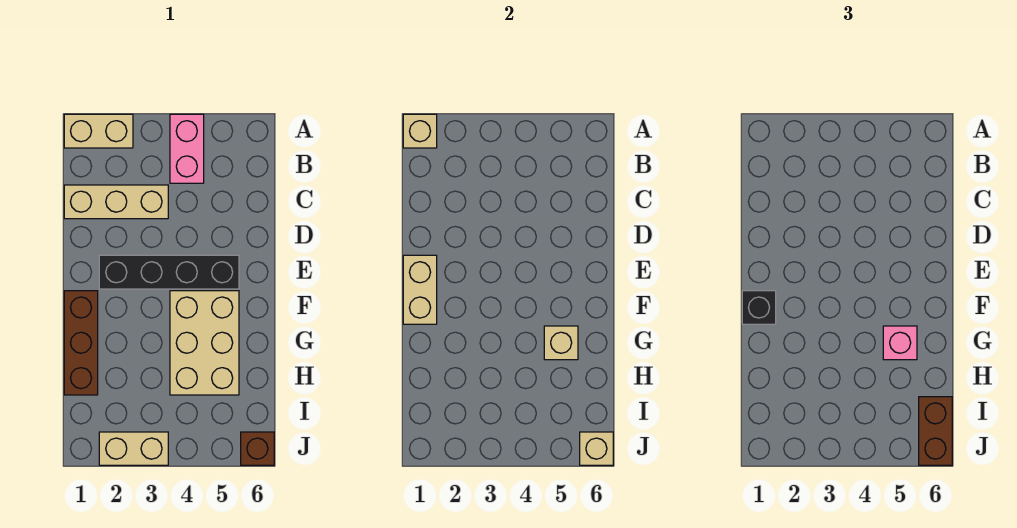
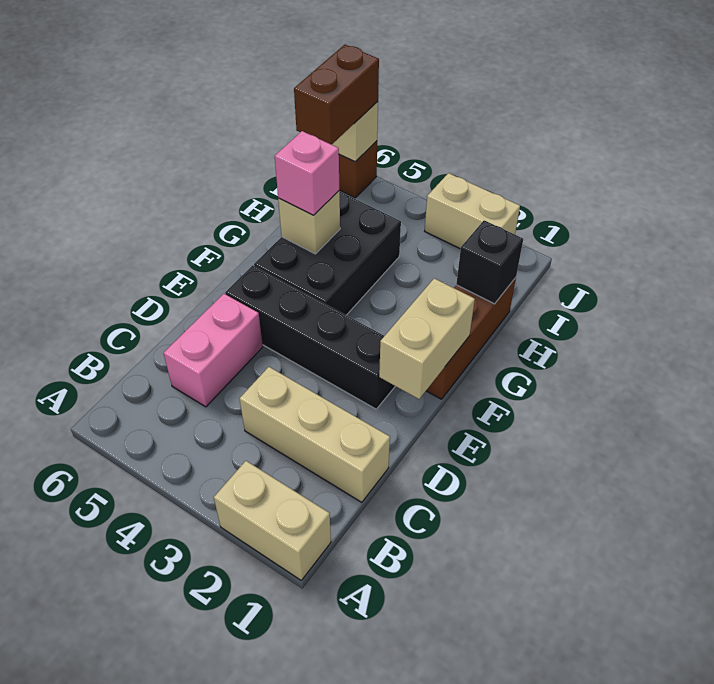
tan brick A1 level 2 -> none
pink brick A4:B4 level 1 -> pink brick C5:D5 level 1
black brick F1 level 3 -> black brick H1 level 2
tan brick F4:H5 level 1 -> black brick F4:H5 level 1

